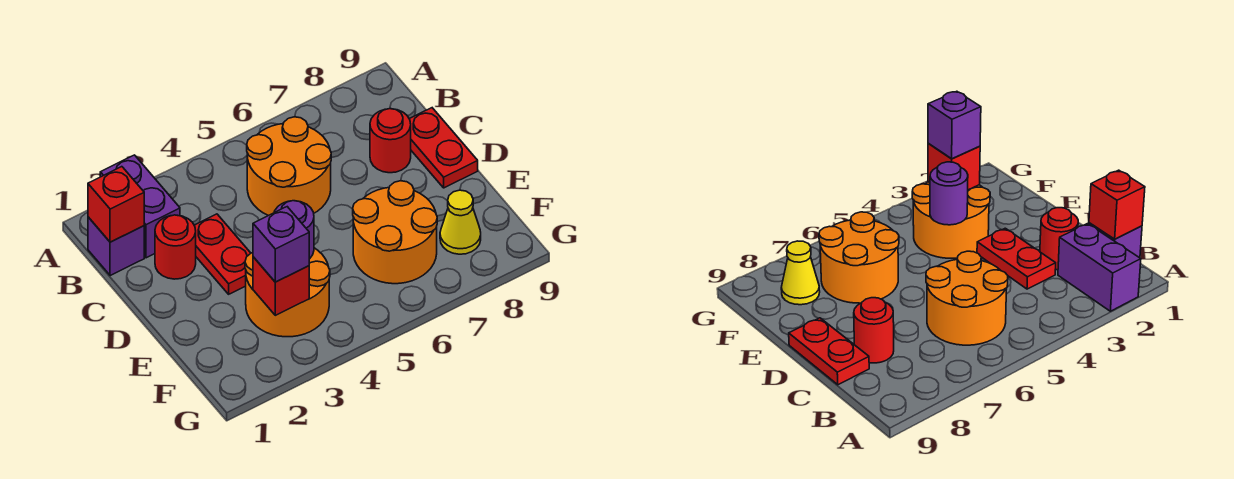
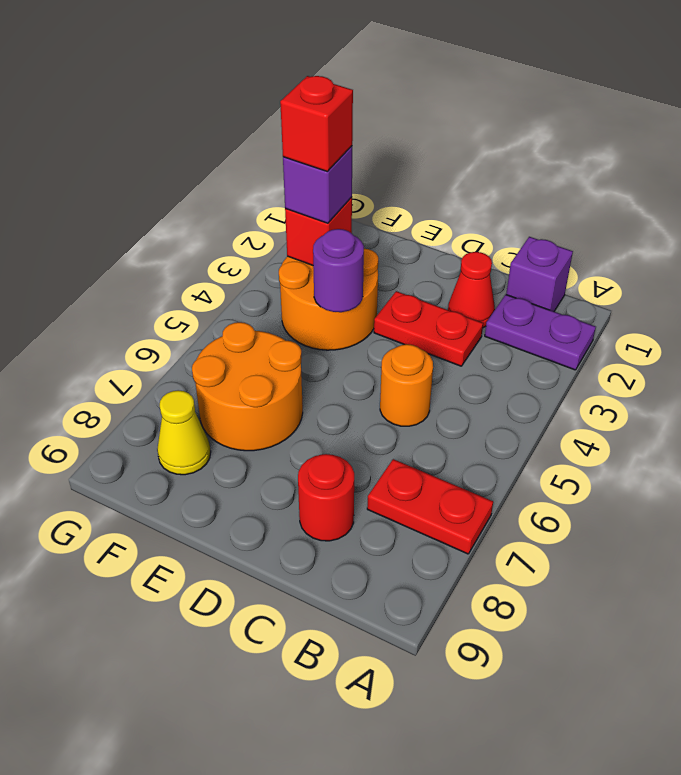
purple brick A2:B2 level 1 -> purple plate A2:B2 level 1
red brick B1 level 2 -> red brick F3 level 4
orange round brick B5:C6 level 1 -> orange round brick C5 level 1
red round brick C2 level 1 -> red cone C2 level 1
red plate C9:D9 level 1 -> red plate A7:B7 level 1

